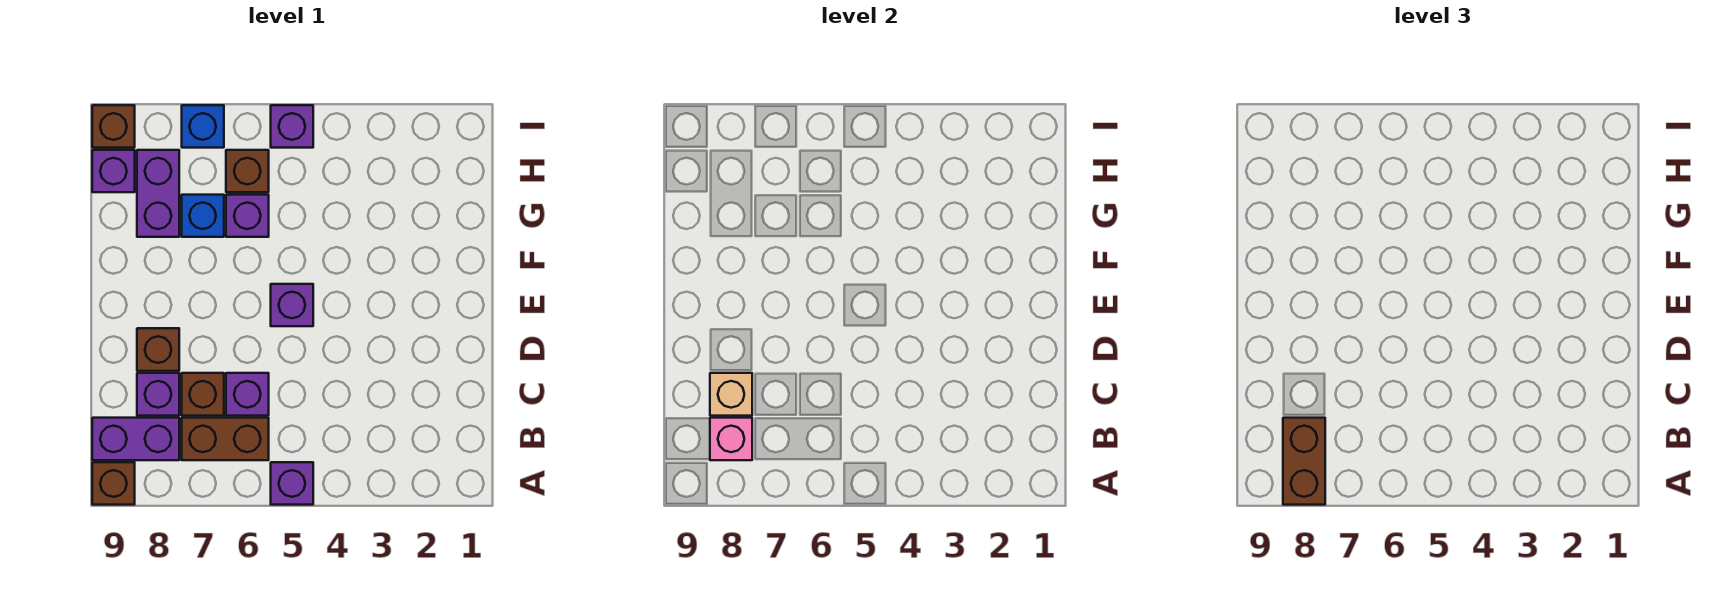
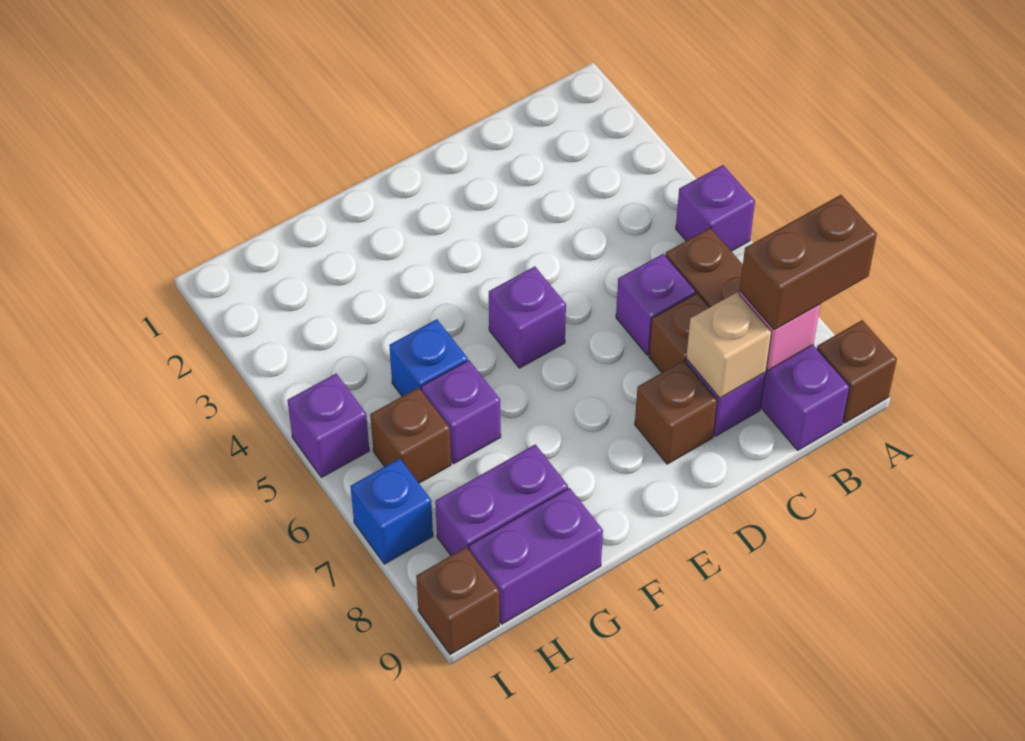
blue brick G7 level 1 -> blue brick G5 level 1
purple brick H9 level 1 -> purple brick G9:H9 level 1

